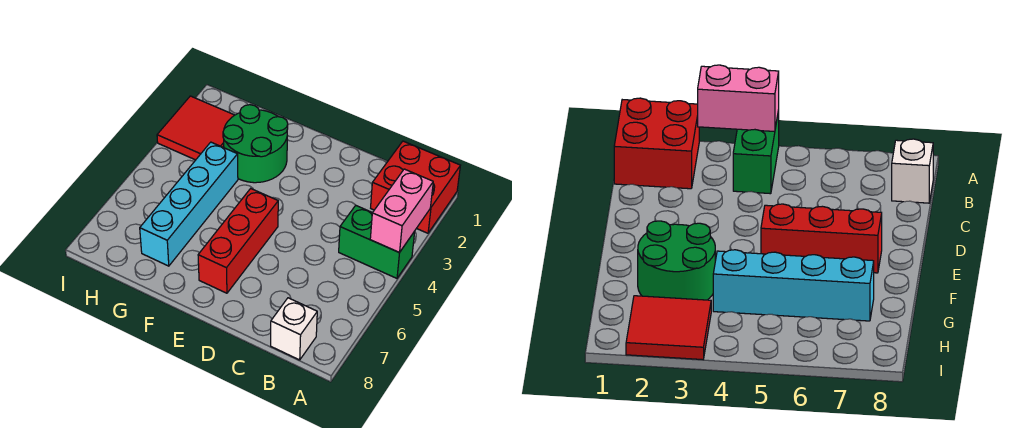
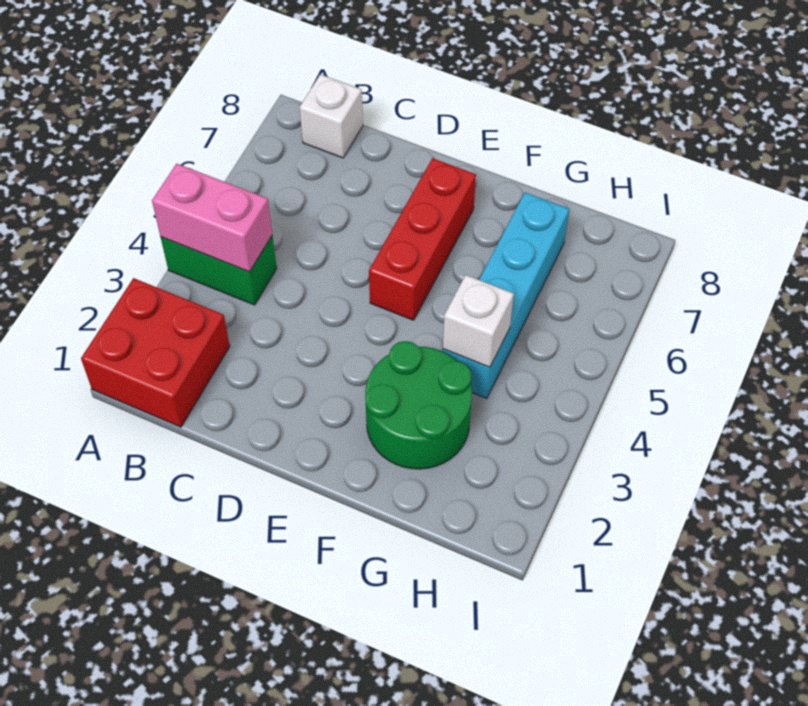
pink brick A3:A4 level 2 -> pink brick A4:B4 level 2
none -> white brick G4 level 2
red tile H2:I3 level 1 -> none

